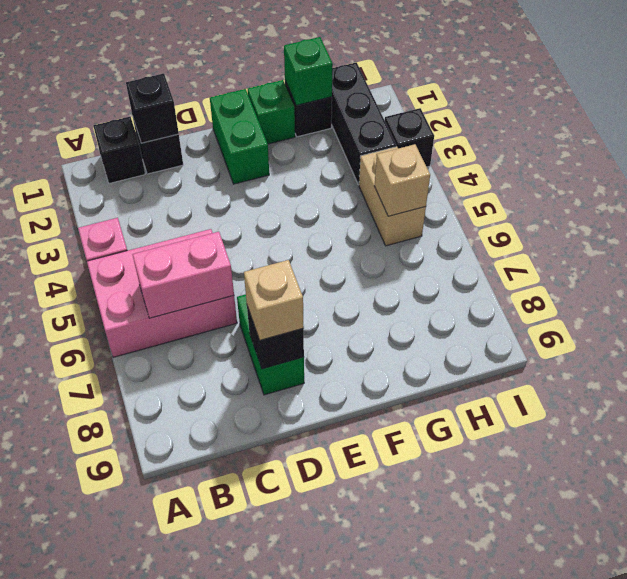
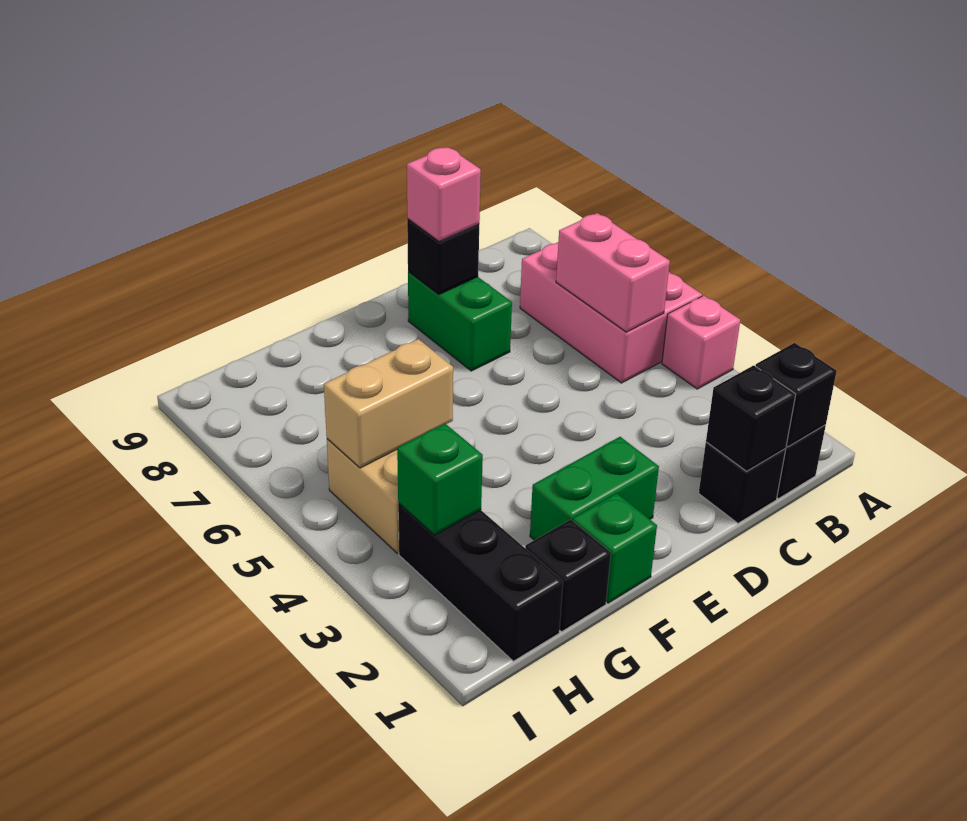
pink brick A5:C6 level 1 -> pink brick A5:B7 level 1
pink brick B6:C6 level 2 -> pink brick B5:B6 level 2
tan brick D8 level 3 -> pink brick D8 level 3
green brick E1:E2 level 1 -> green brick E2:F2 level 1
green brick G1 level 2 -> green brick H3 level 2
tan brick H5 level 2 -> tan brick G5:H5 level 2
black brick I3 level 1 -> black brick B1 level 2

